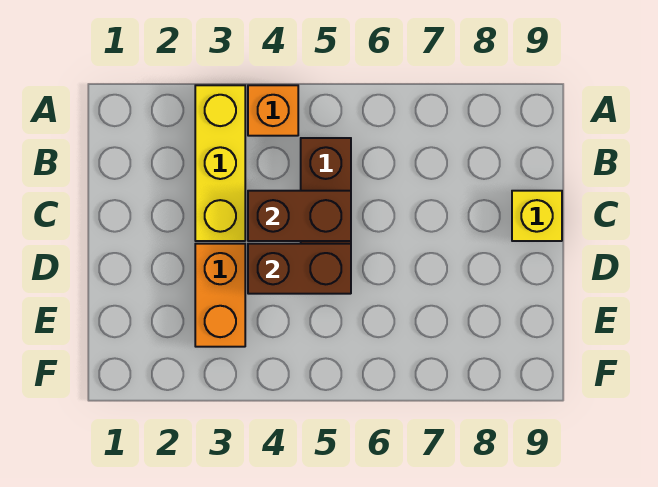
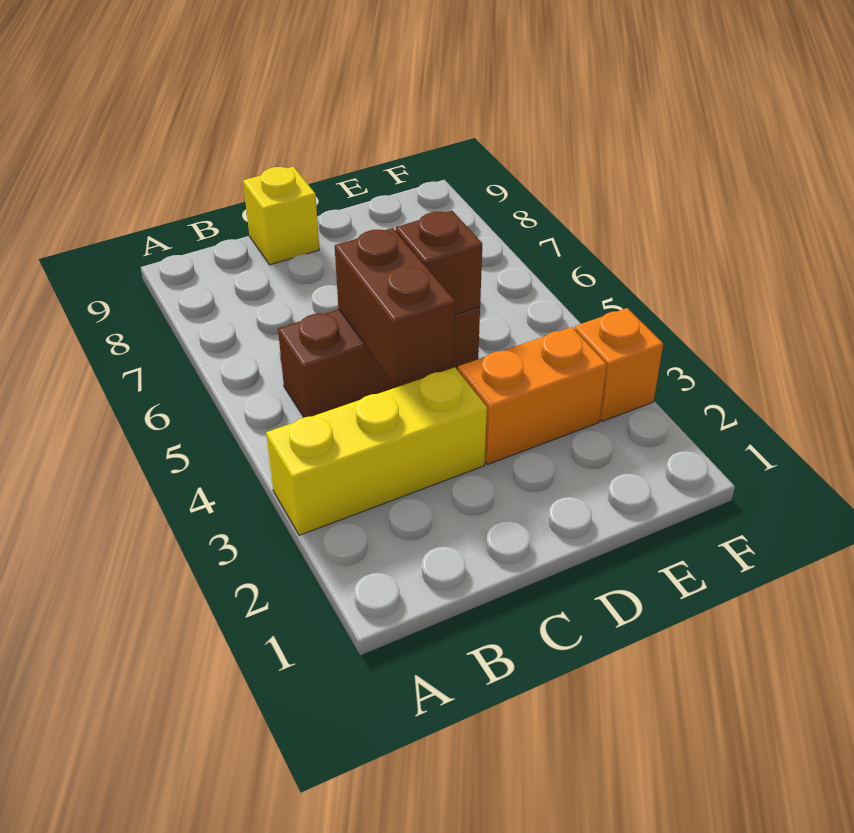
orange brick A4 level 1 -> orange brick F3 level 1
brown brick D4:D5 level 2 -> brown brick D5 level 2

